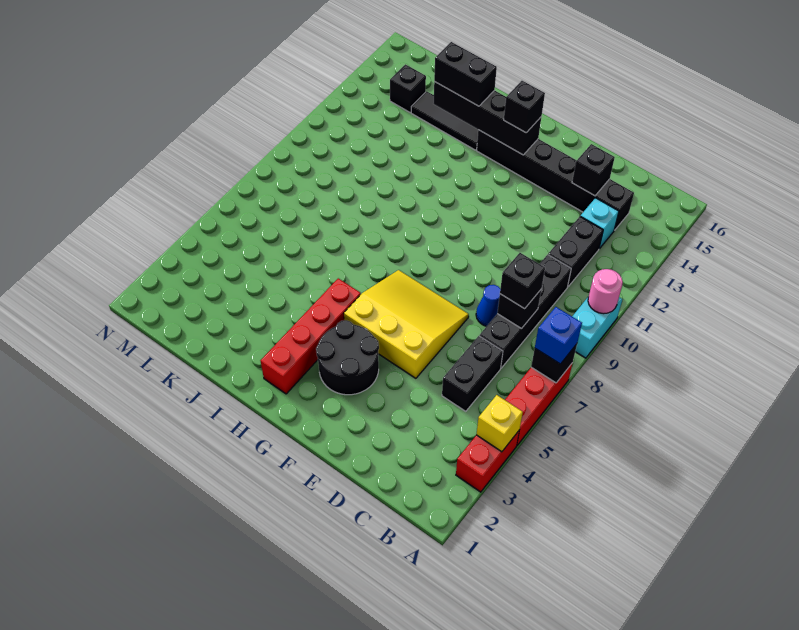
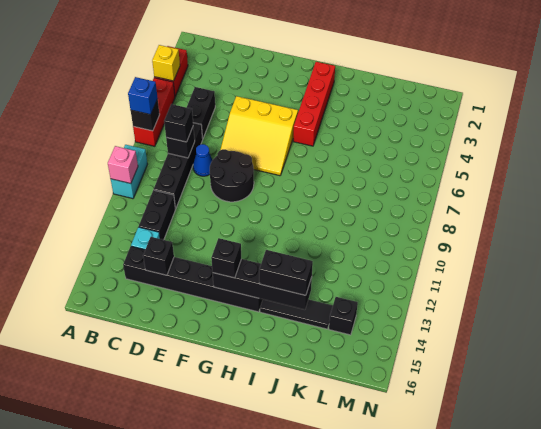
pink round brick A10 level 2 -> pink brick A10 level 2
black round brick F3:G4 level 1 -> black round brick E8:F9 level 1

